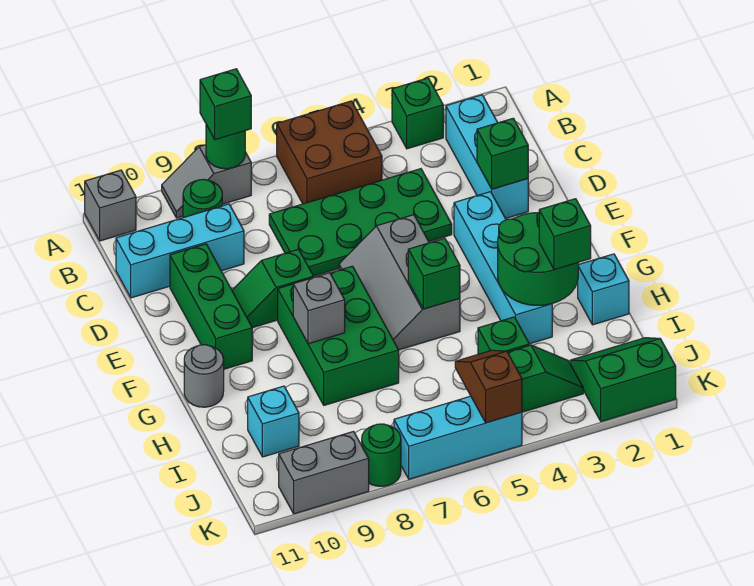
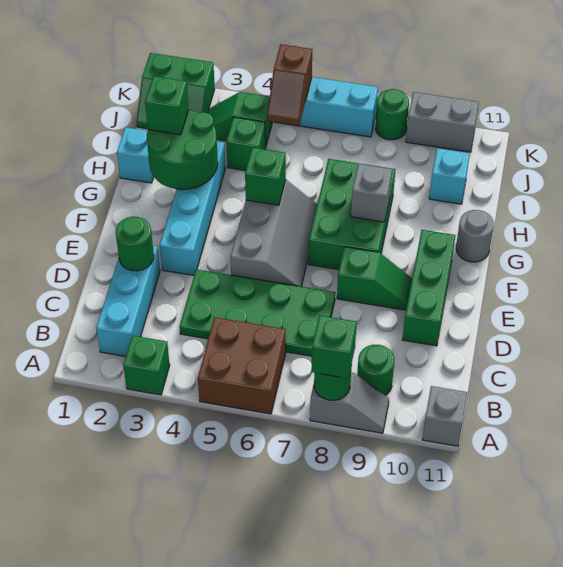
cyan brick C9:C11 level 1 -> none
green brick D2 level 2 -> green round brick D2 level 2

